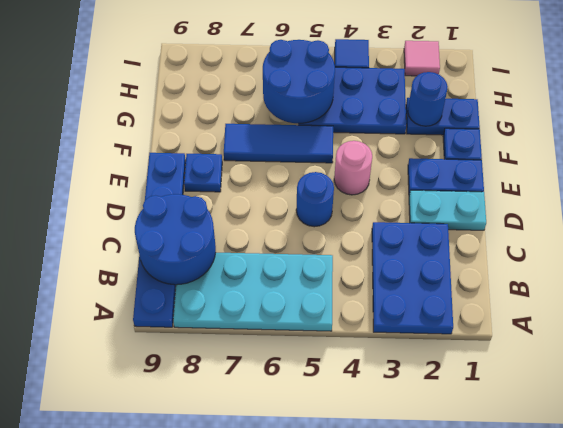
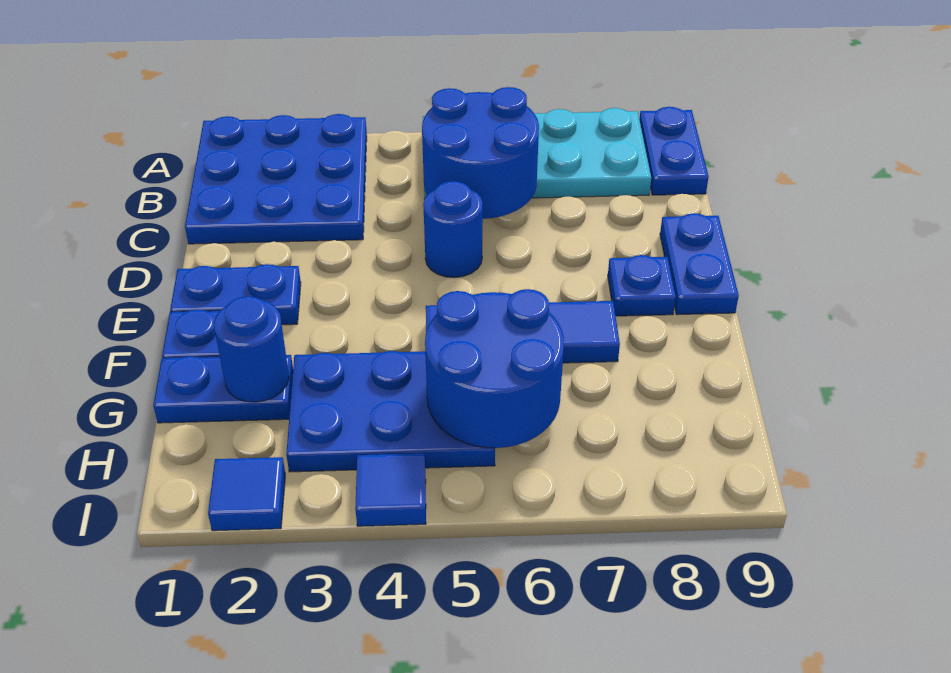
blue plate A2:C3 level 1 -> blue plate A1:C3 level 1
blue round brick B8:C9 level 2 -> blue round brick B5:C6 level 2
cyan plate D1:D2 level 1 -> none
pink round brick E4 level 1 -> none
pink tile I2 level 1 -> blue tile I2 level 1

